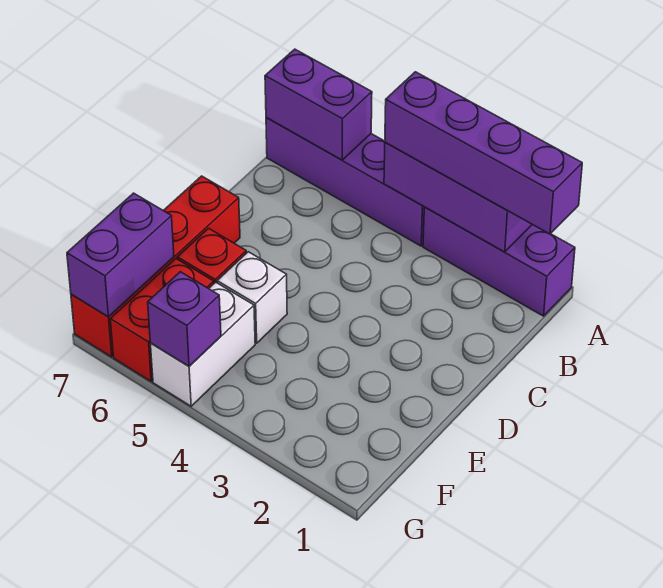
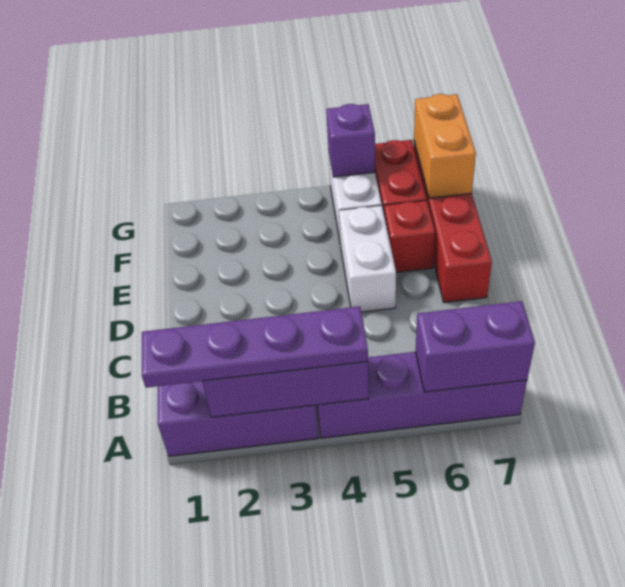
purple brick A1:A4 level 3 -> purple plate A1:A4 level 3
white brick E5 level 1 -> white brick D5:E5 level 1
purple brick F7:G7 level 2 -> orange brick F7:G7 level 2

